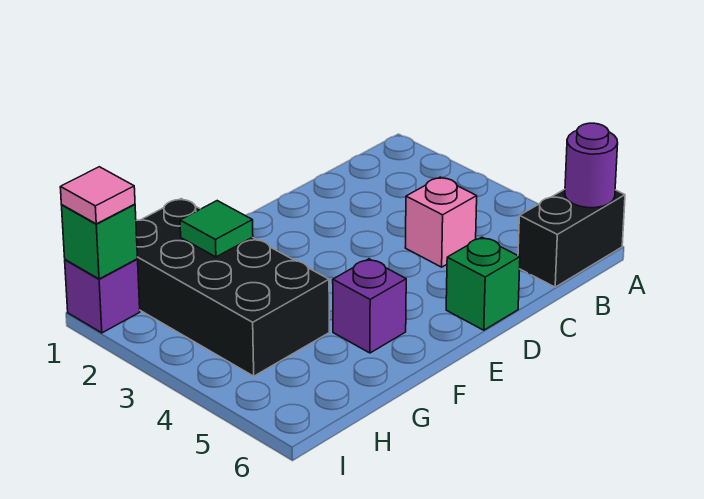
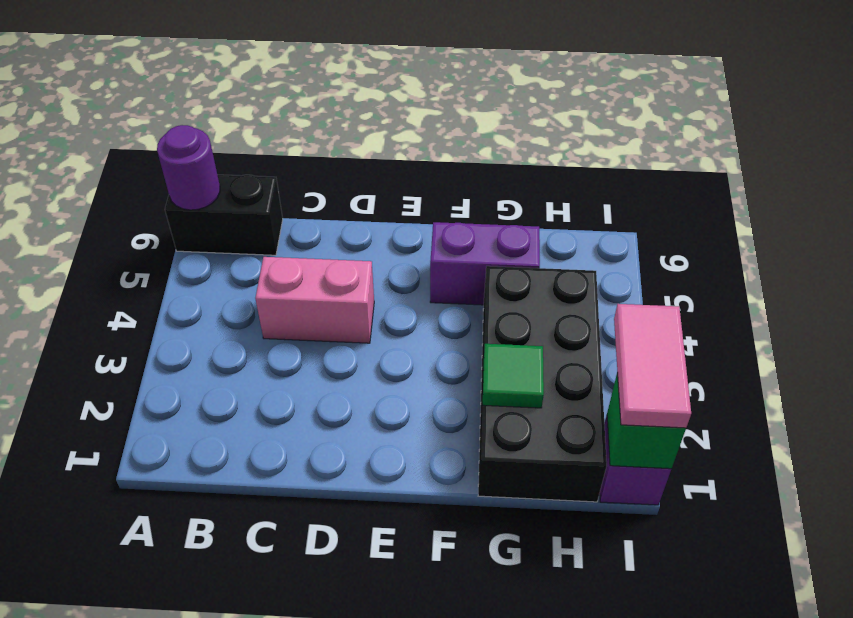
pink brick C4 level 1 -> pink brick C4:D4 level 1
green brick D6 level 1 -> none
purple brick F5 level 1 -> purple brick F5:G5 level 1
pink tile I1 level 3 -> pink tile I1:I2 level 3

